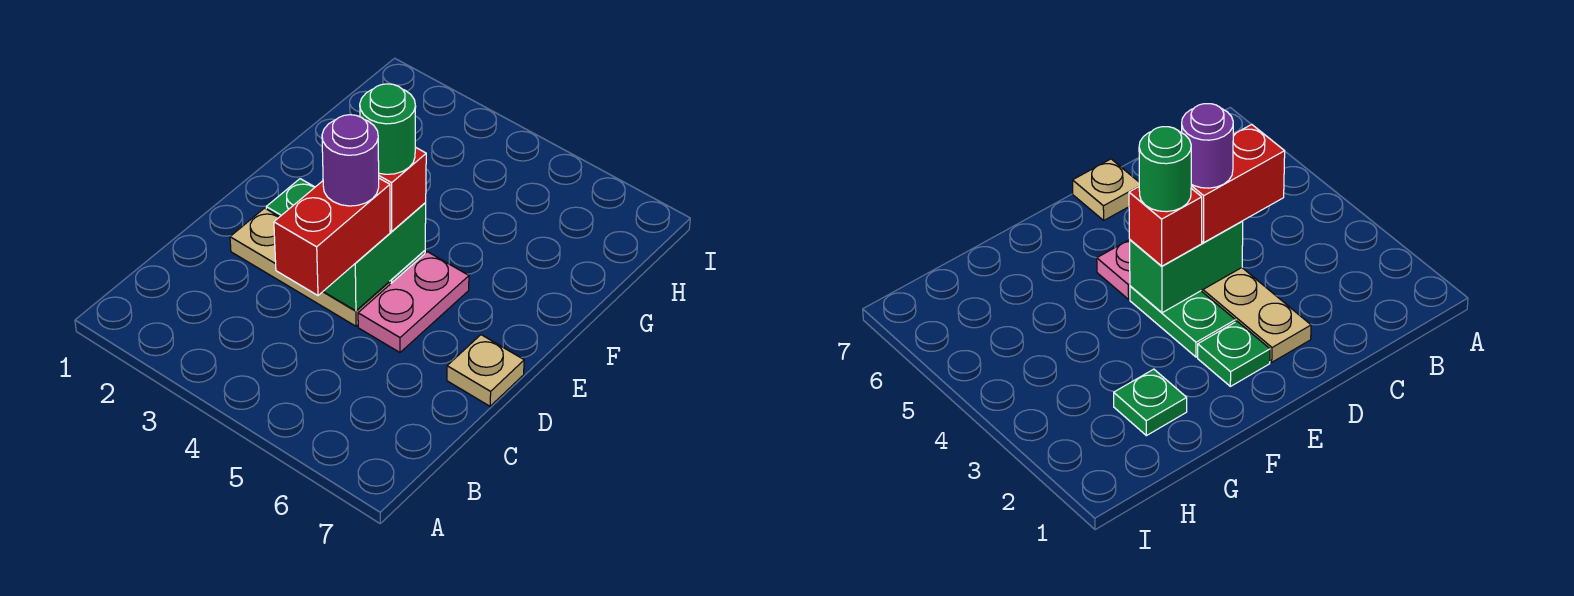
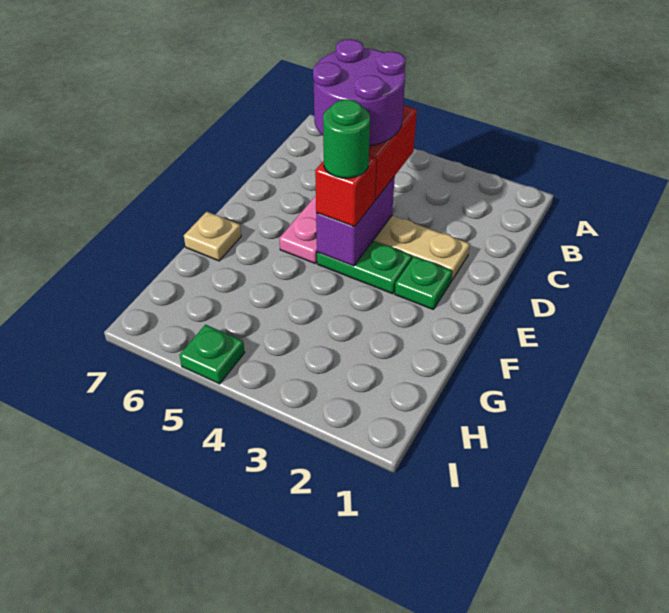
green brick D4:E4 level 2 -> purple brick D4:E4 level 2
purple round brick D4 level 4 -> purple round brick C4:D5 level 4
tan plate D7 level 1 -> tan plate F7 level 1
green plate G2 level 1 -> green plate I5 level 1

